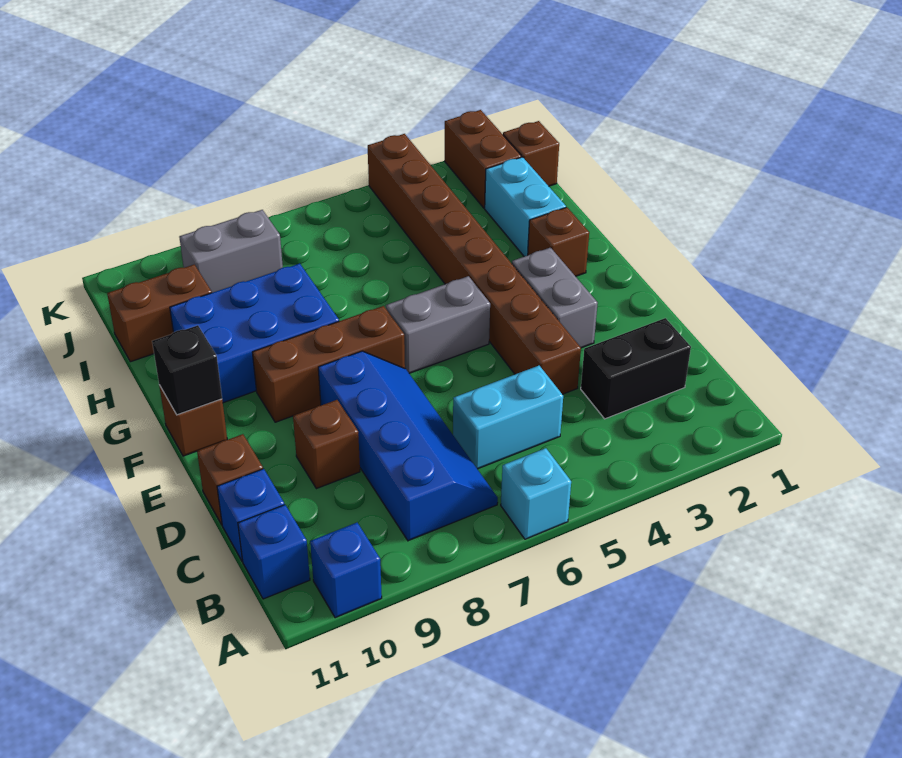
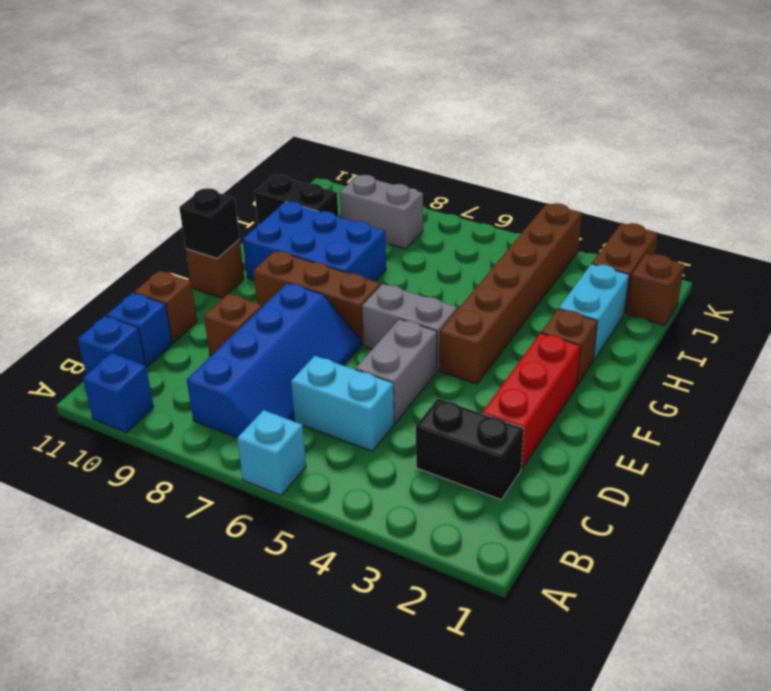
none -> red brick D2:F2 level 1
brown brick D4:K4 level 1 -> brown brick F4:K4 level 1
grey brick E3:F3 level 1 -> grey brick D5:E5 level 1
brown brick I10:I11 level 1 -> black brick I10:I11 level 1

